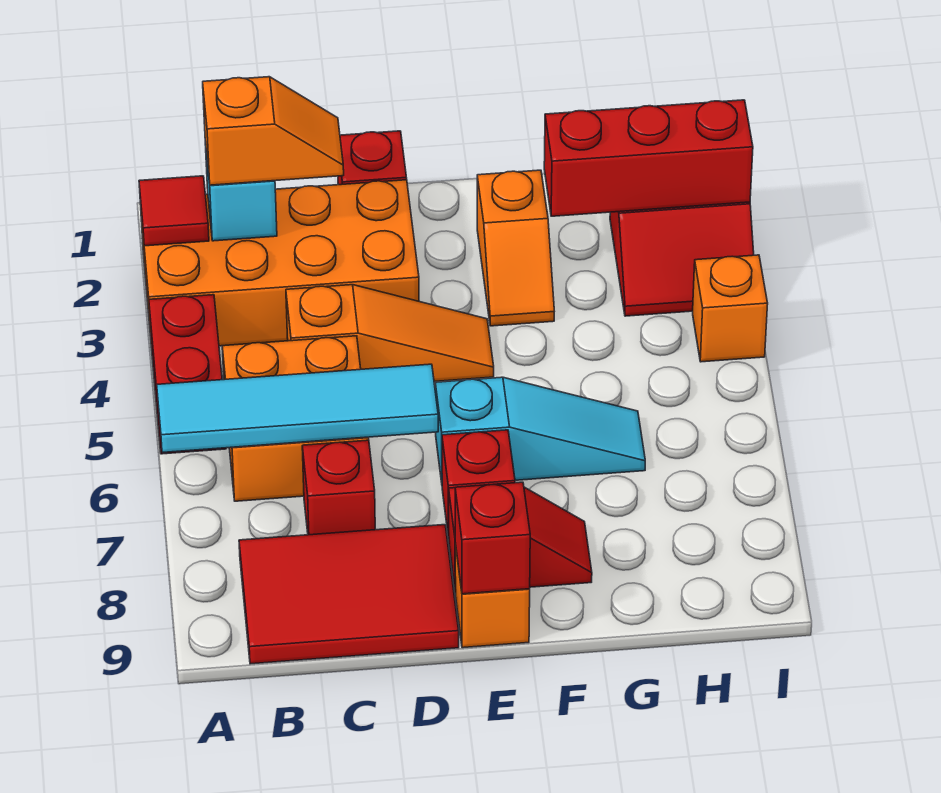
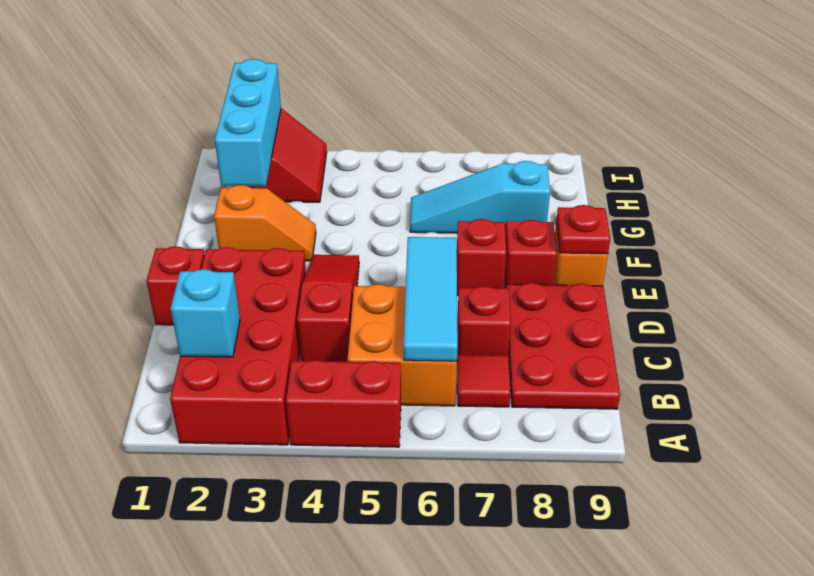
orange brick A2:D3 level 1 -> red brick A2:D3 level 1
red tile A2 level 2 -> red tile B7 level 1
cyan tile A6:D6 level 2 -> cyan tile B6:D6 level 2
orange slope B2:C2 level 3 top B -> none
red tile B8:D9 level 1 -> red plate B8:D9 level 1
orange slope C4:E4 level 1 top C -> red slope C4:E4 level 1 top C
cyan slope E6:G6 level 1 top E -> cyan slope G6:G8 level 1 top 8
red brick E9 level 2 -> red plate E9 level 2
red brick G2:I2 level 2 -> cyan brick G2:I2 level 2
orange brick I4 level 1 -> none

